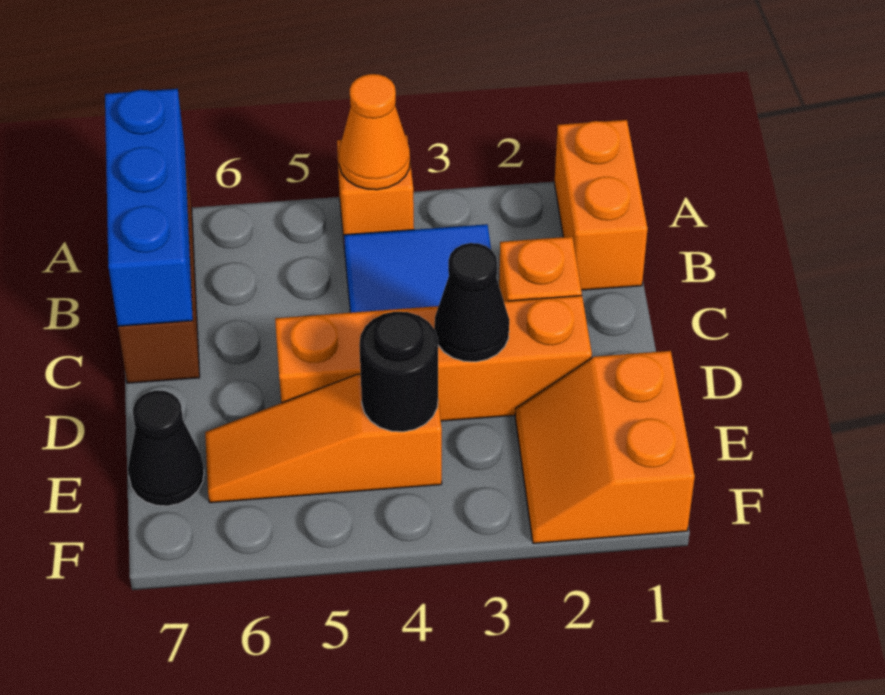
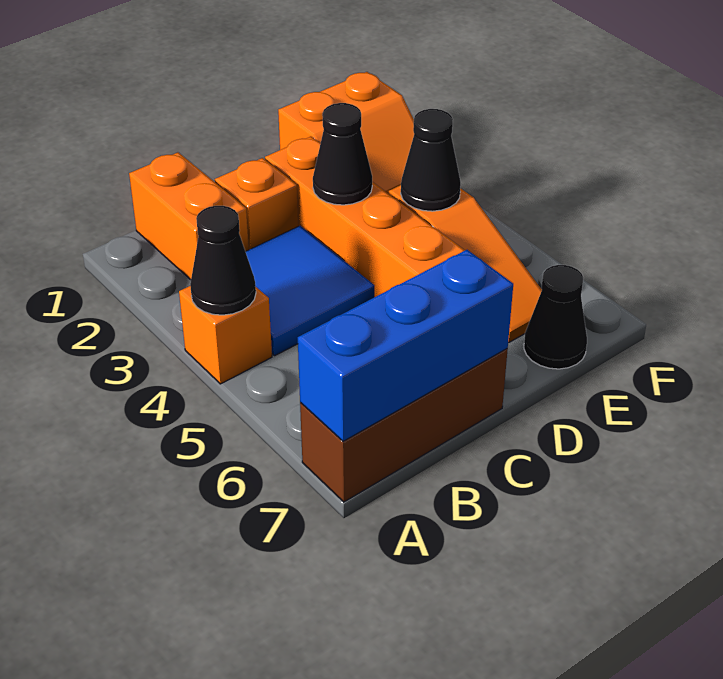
orange brick A1:B1 level 1 -> orange brick B1:B2 level 1
orange cone A4 level 2 -> black cone A4 level 2
black round brick E4 level 2 -> black cone E4 level 2

